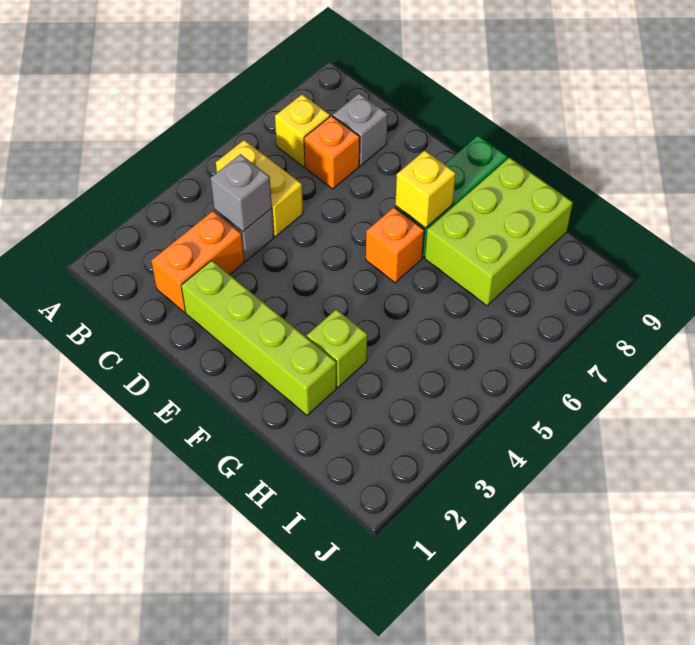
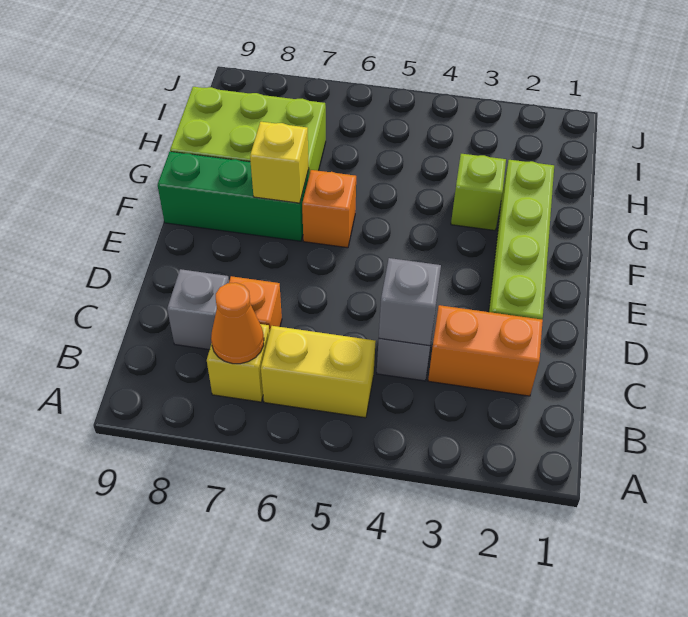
yellow brick B5:C5 level 1 -> yellow brick B5:B6 level 1
none -> orange cone B7 level 2

